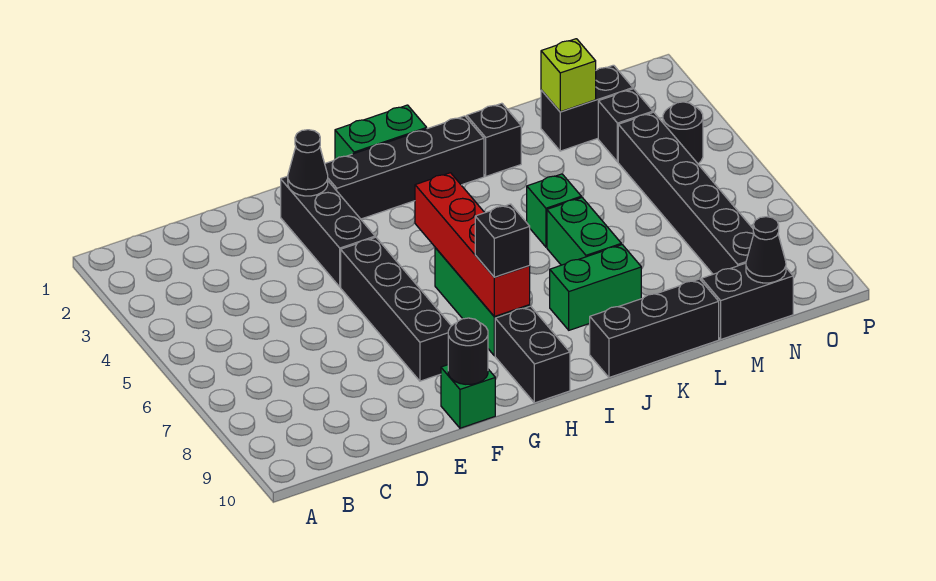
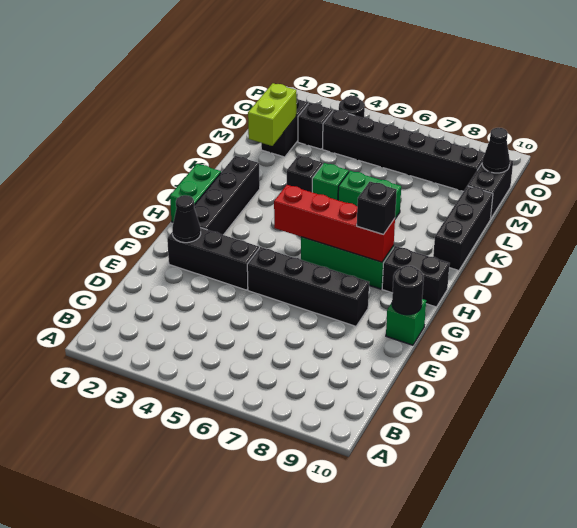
green brick J8:K8 level 1 -> none
black brick K2 level 1 -> black brick K4 level 1
lime brick M2 level 2 -> lime brick L2:M2 level 2

